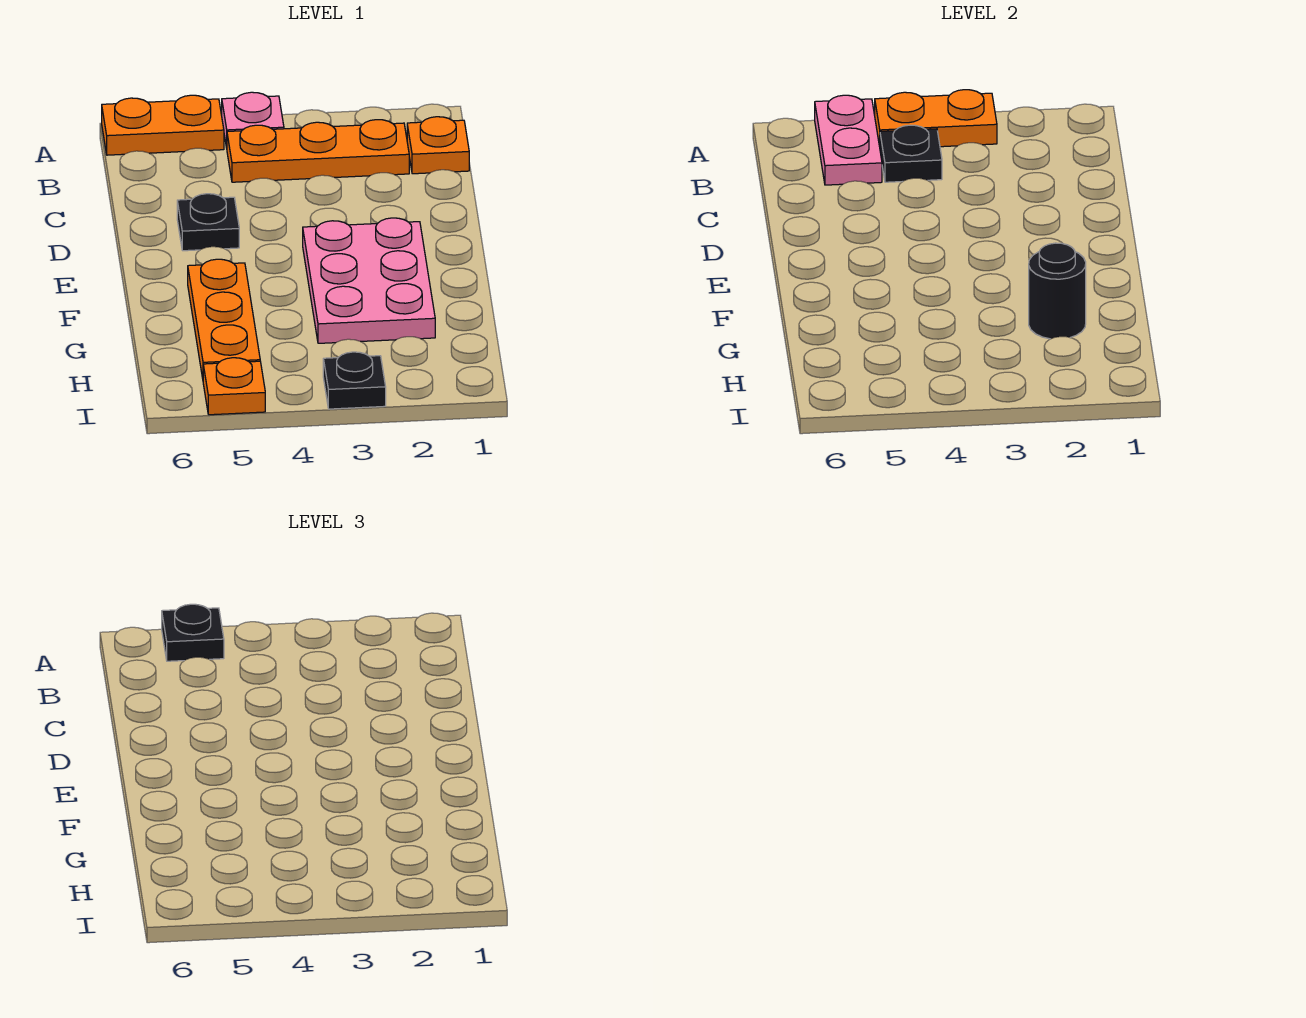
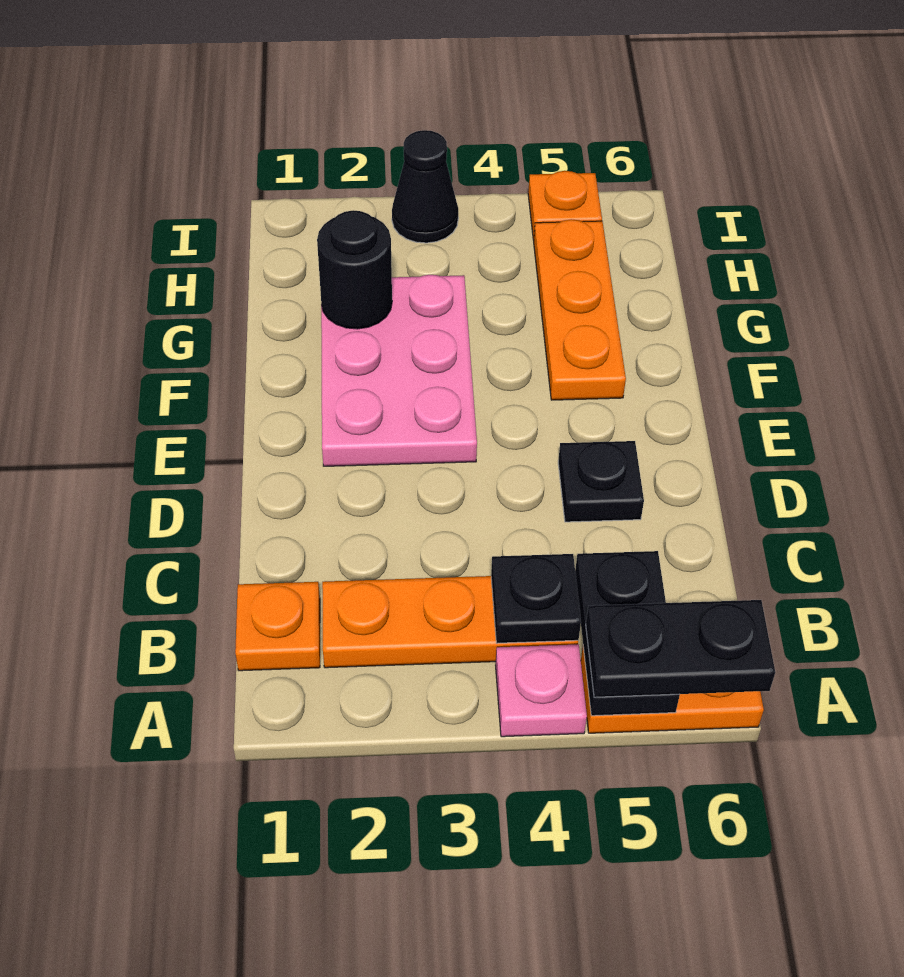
orange plate A3:A4 level 2 -> none
pink plate A5:B5 level 2 -> black plate A5:B5 level 2
black plate A5 level 3 -> black plate A5:A6 level 3
black plate I3 level 1 -> black cone I3 level 1

